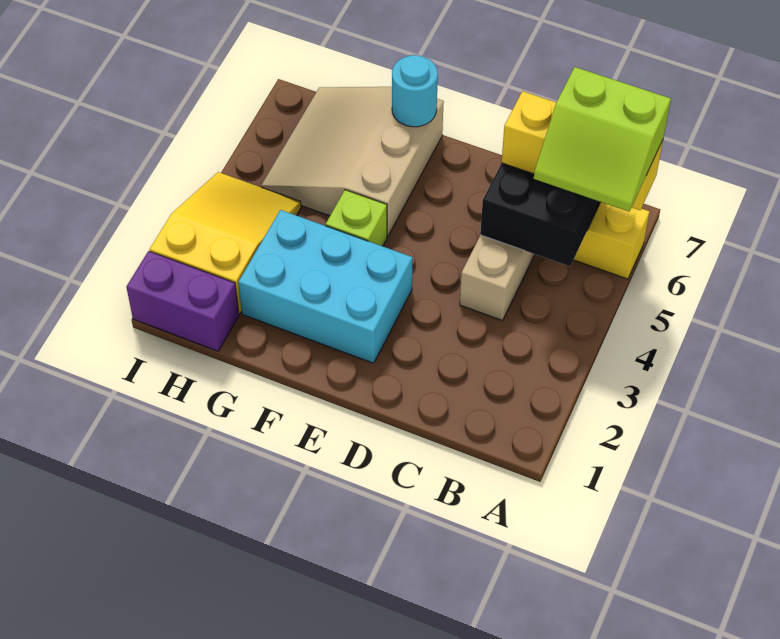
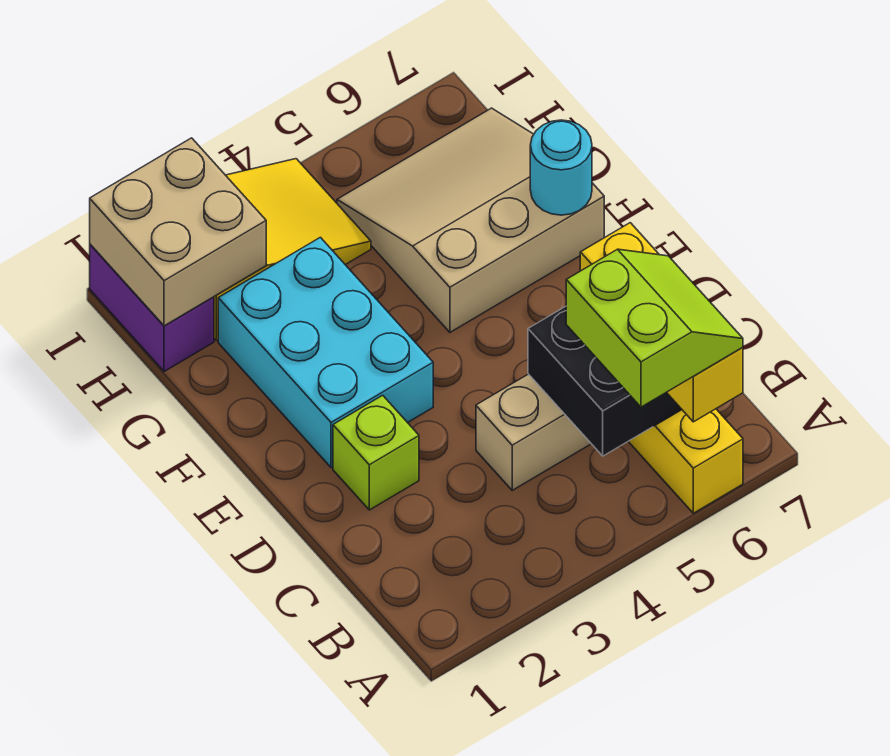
lime slope A5:B6 level 4 top 6 -> lime slope A5:B6 level 4 top 5
lime brick F4 level 1 -> lime brick D2 level 1
none -> tan brick H1:I2 level 2

